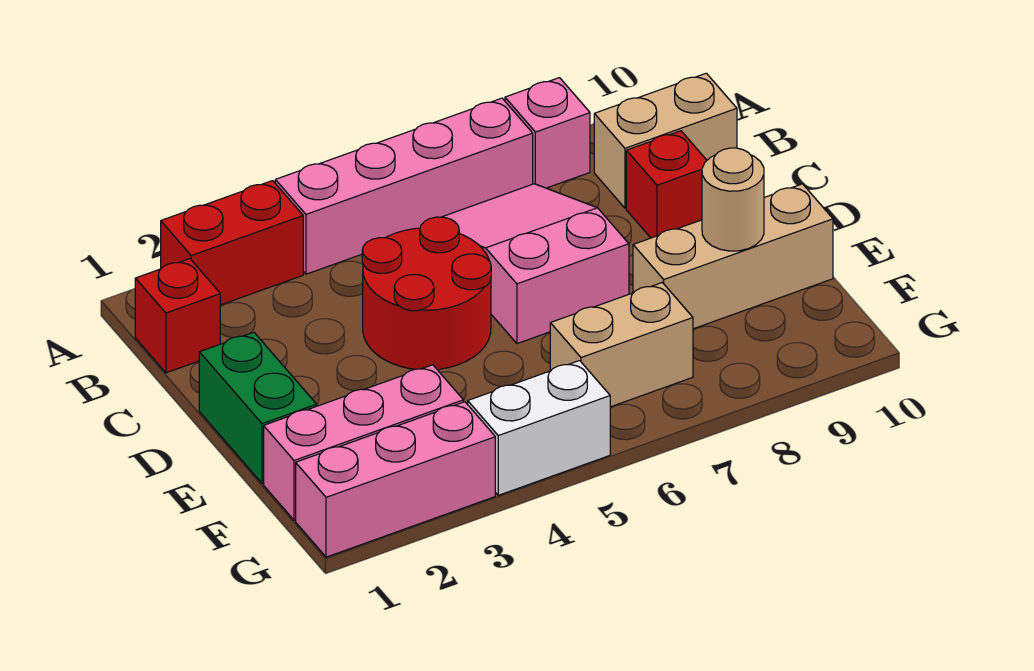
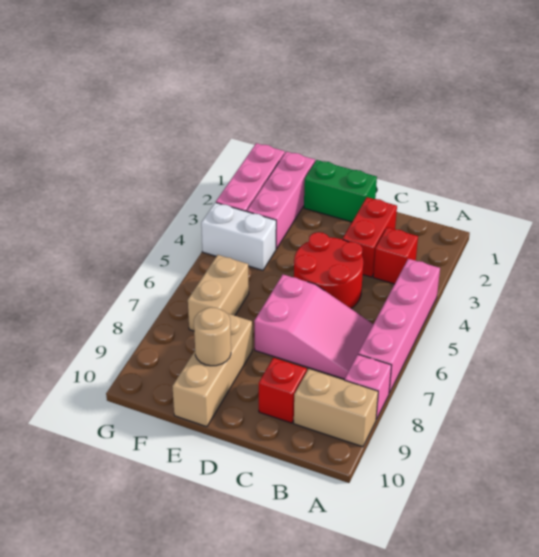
red brick A2:A3 level 1 -> red brick C2:C3 level 1
red brick B1 level 1 -> red brick B3 level 1
tan brick B9:B10 level 1 -> tan brick A9:B9 level 1
white brick G4:G5 level 1 -> white brick F4:G4 level 1

